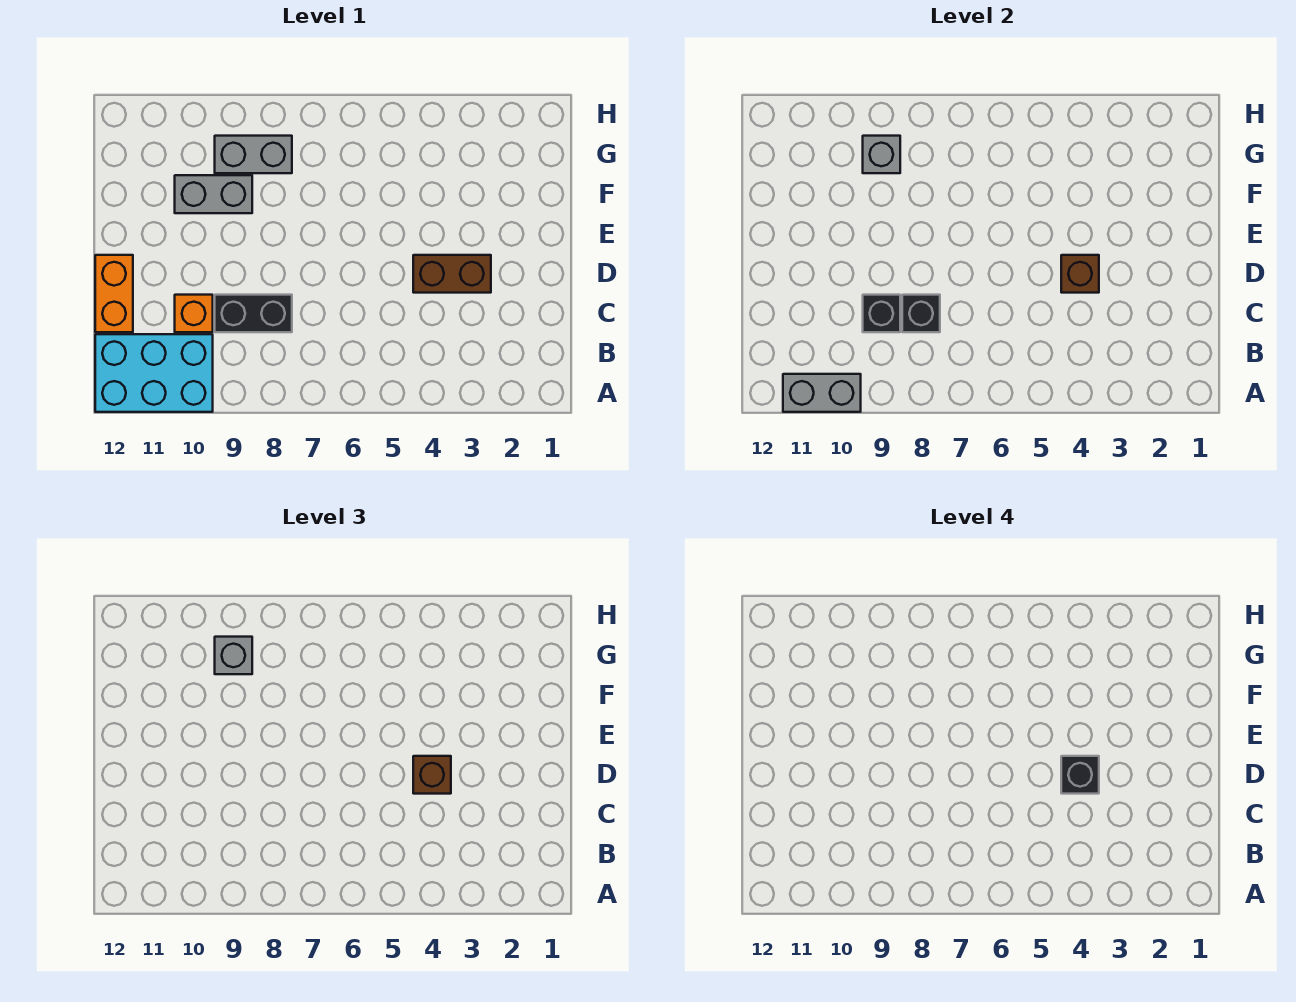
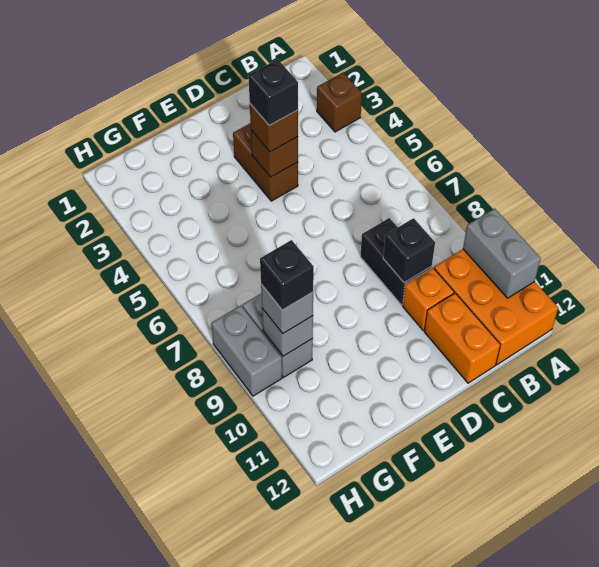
none -> brown brick A3 level 1
cyan brick A10:B12 level 1 -> orange brick A10:B12 level 1
black brick C8 level 2 -> black brick G9 level 4
orange brick C12:D12 level 1 -> orange brick C11:C12 level 1
grey brick F9:F10 level 1 -> grey brick H8:H9 level 1

